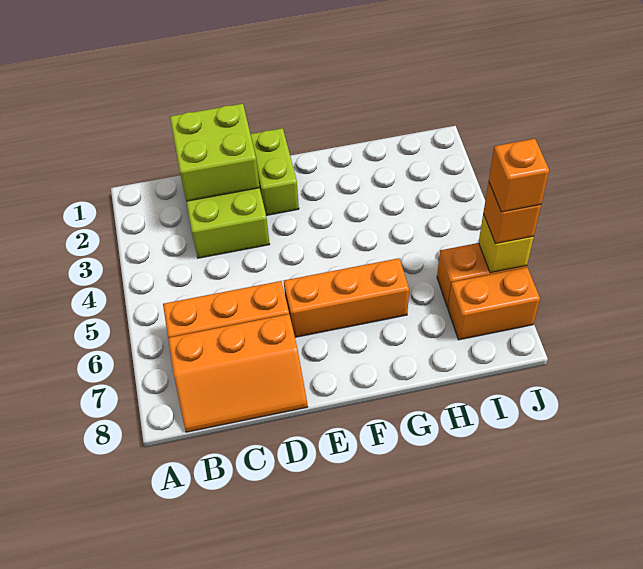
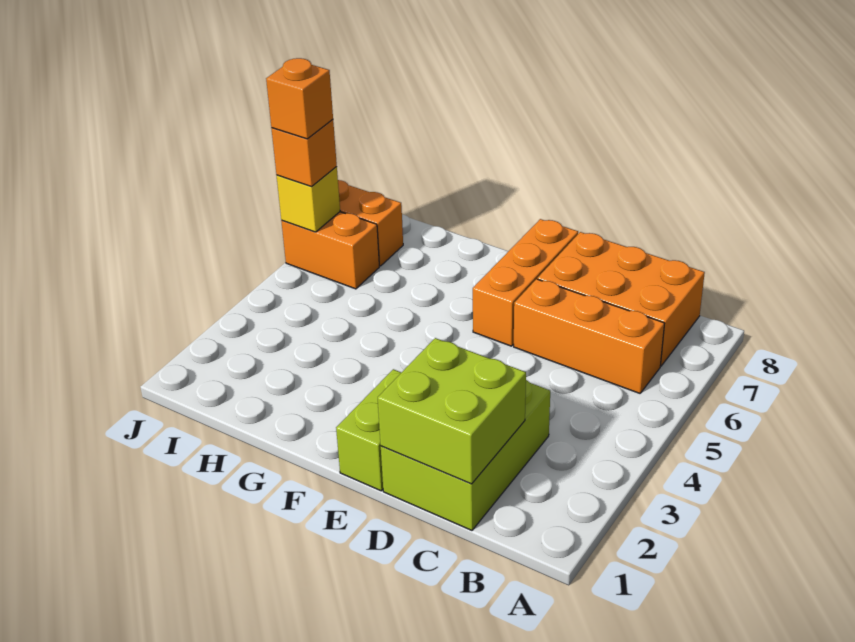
orange slope B7:D8 level 1 top 7 -> orange brick B7:D8 level 1
orange brick E6:G6 level 1 -> orange brick E6:E8 level 1

